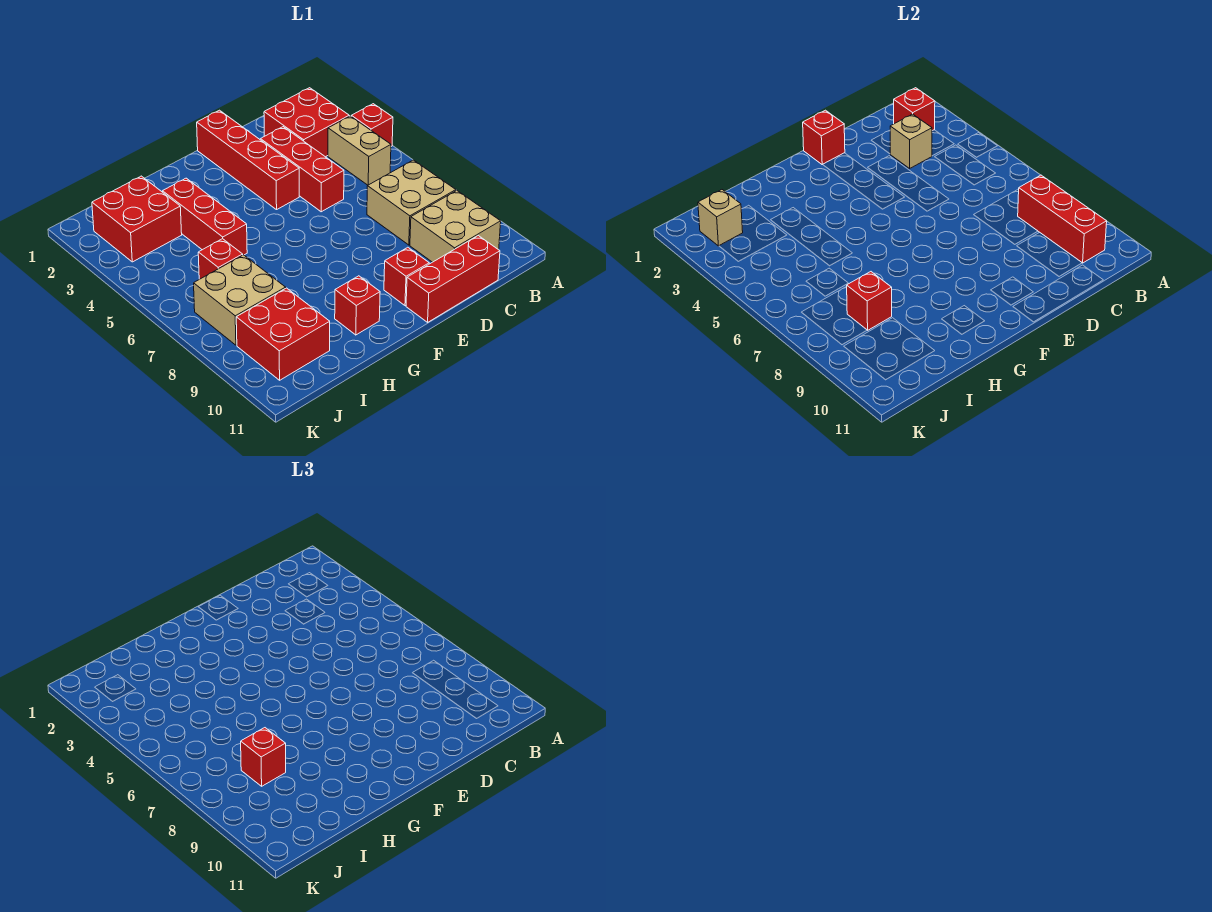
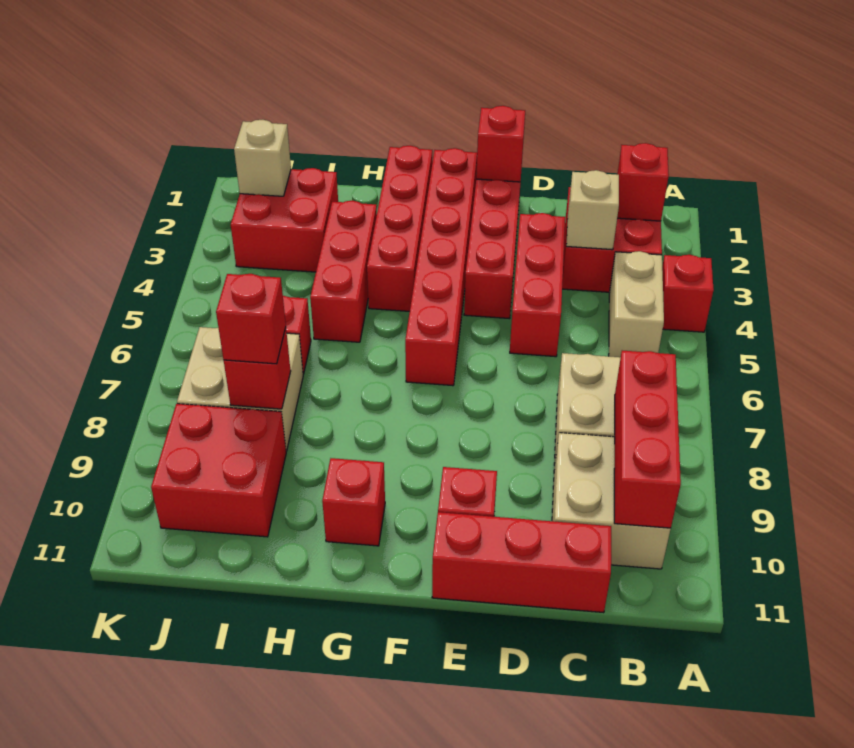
none -> red brick F1:F6 level 1
none -> red brick G1:G4 level 1

